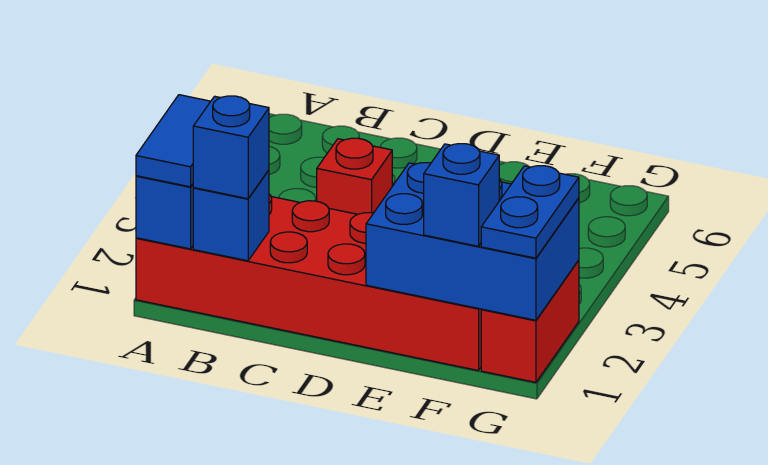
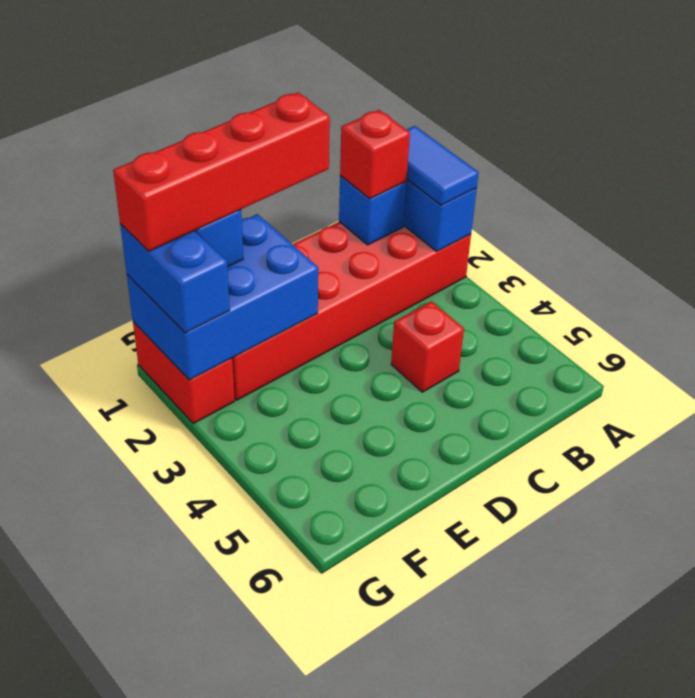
blue brick B1 level 3 -> red brick B1 level 3
none -> red brick D1:G1 level 4
blue plate G1:G2 level 3 -> blue brick G1:G2 level 3

